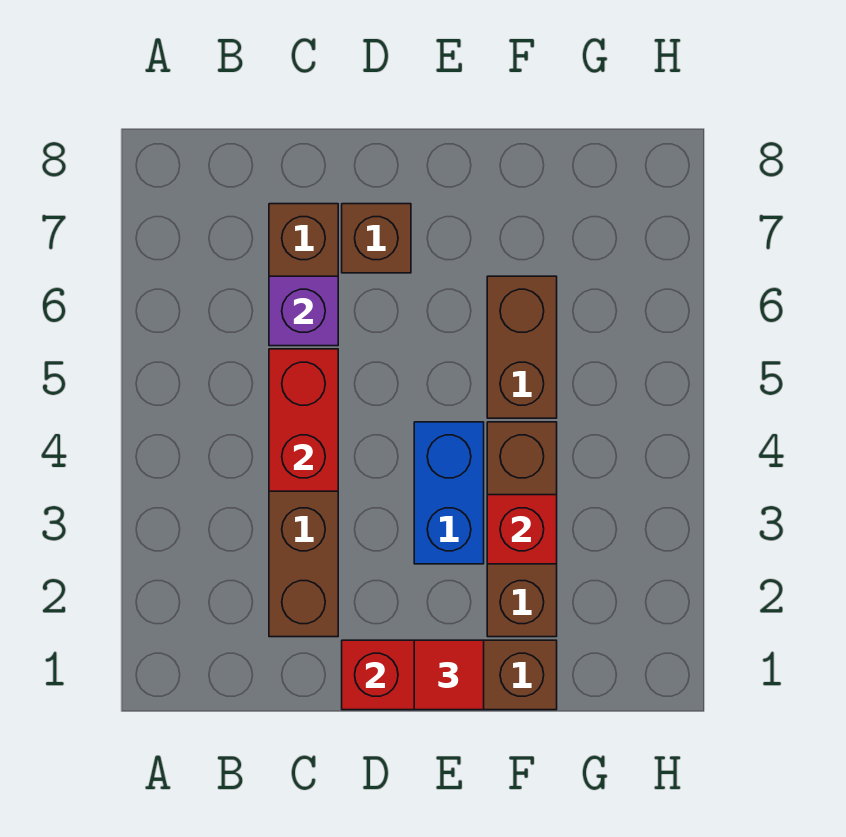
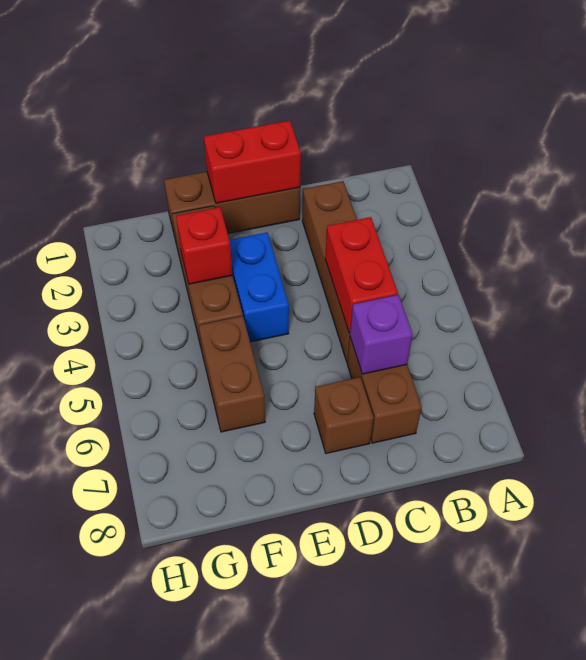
red tile E1 level 3 -> none

